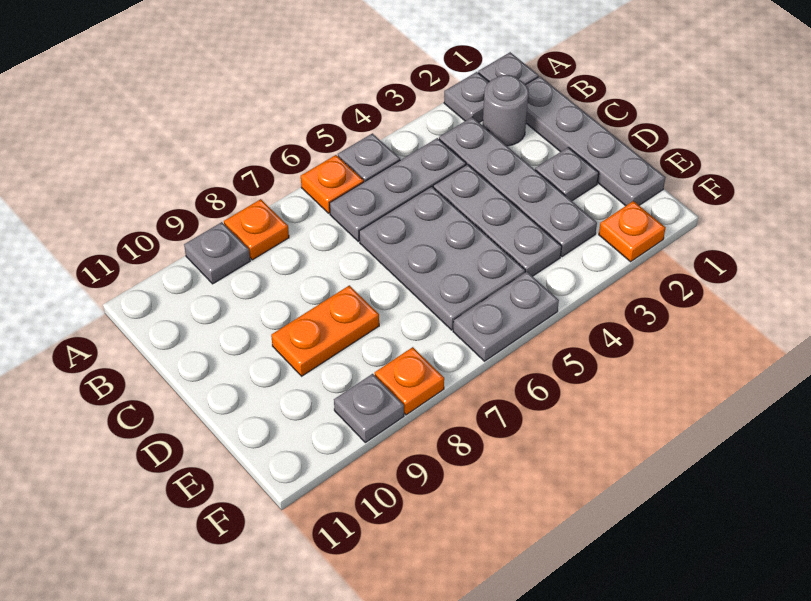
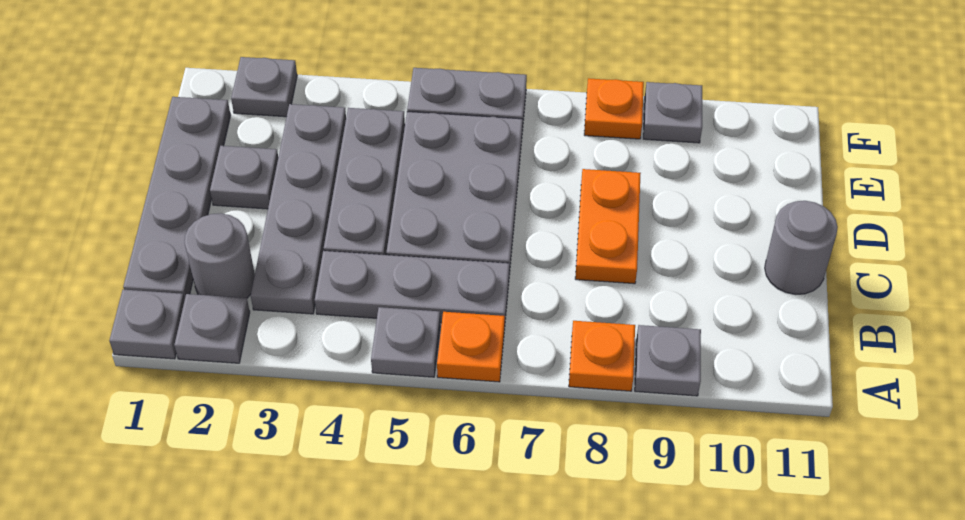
none -> grey round brick C11 level 1
orange plate D8:D9 level 1 -> orange plate C8:D8 level 1
orange plate F2 level 1 -> grey plate F2 level 1

